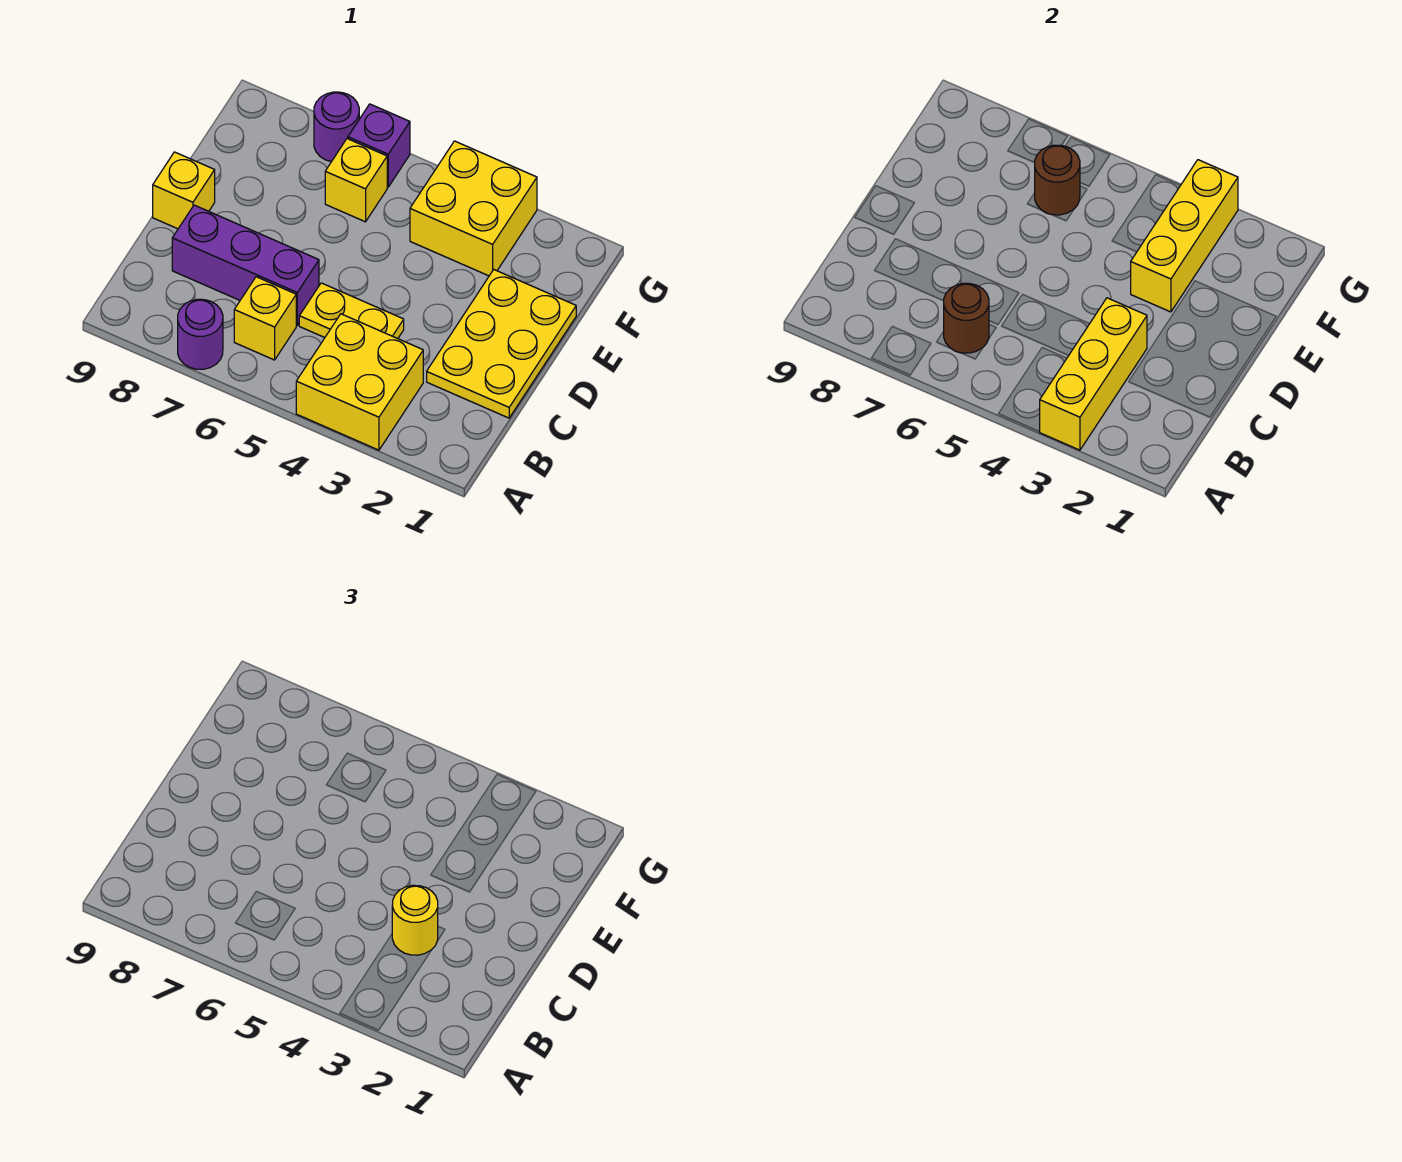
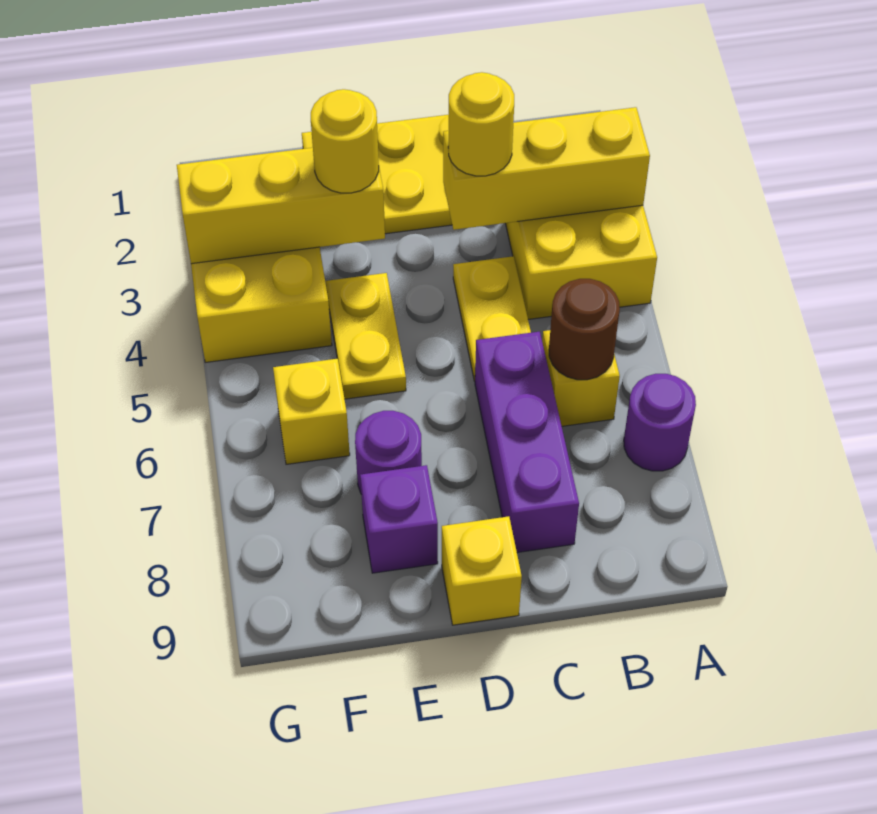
none -> yellow round brick E3 level 3
none -> yellow plate E4:E5 level 1
brown round brick F6 level 2 -> none
purple brick G6 level 1 -> purple brick E8 level 1
purple round brick G7 level 1 -> purple round brick E7 level 1

